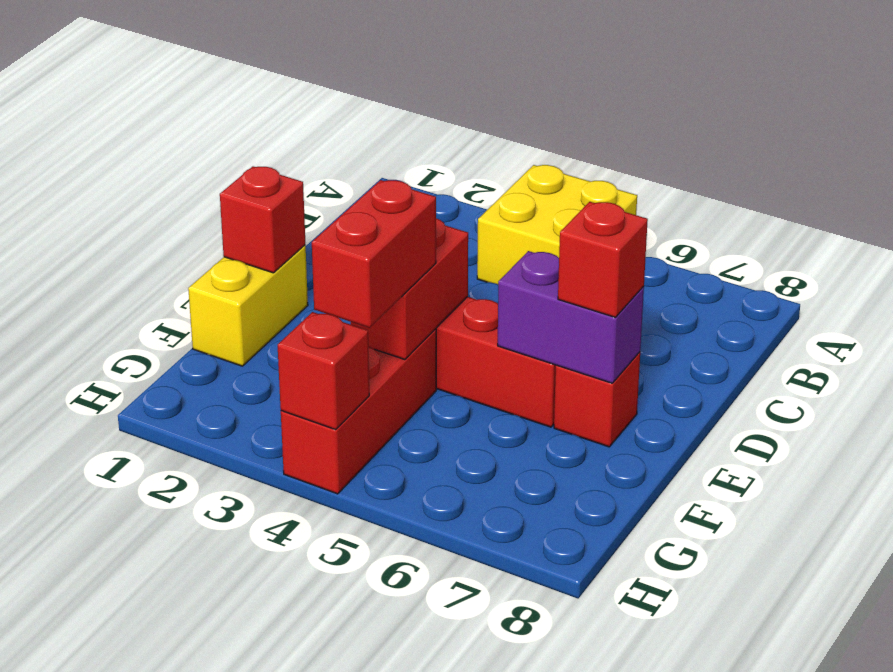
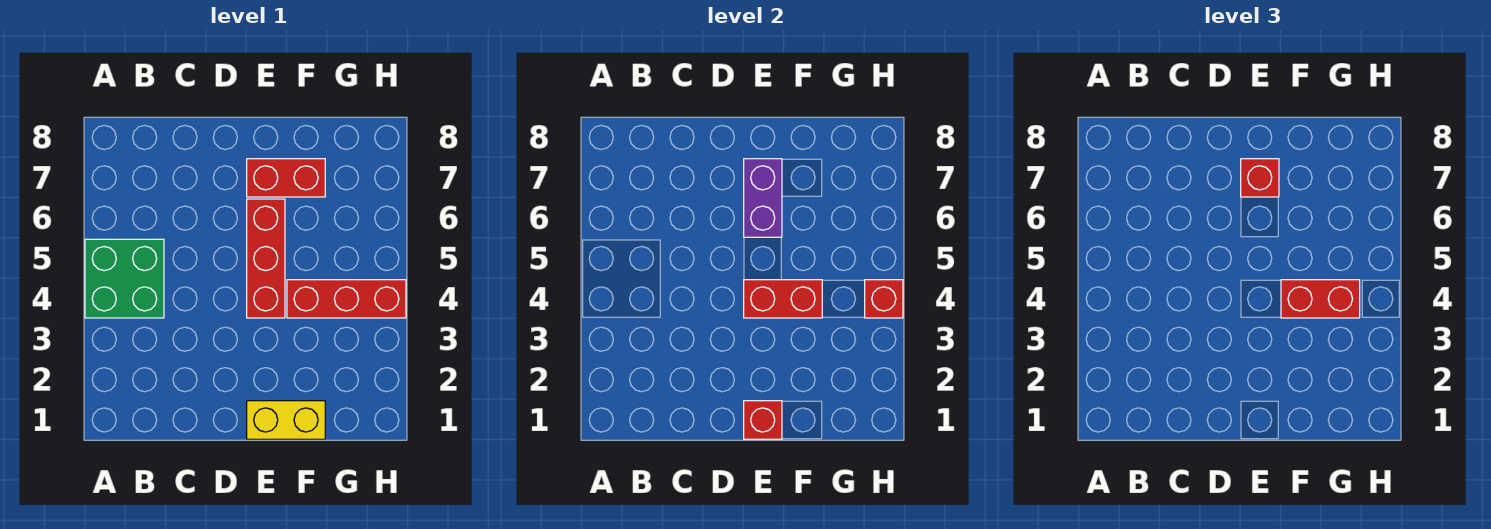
yellow brick A4:B5 level 1 -> green brick A4:B5 level 1
red brick E7 level 1 -> red brick E7:F7 level 1

